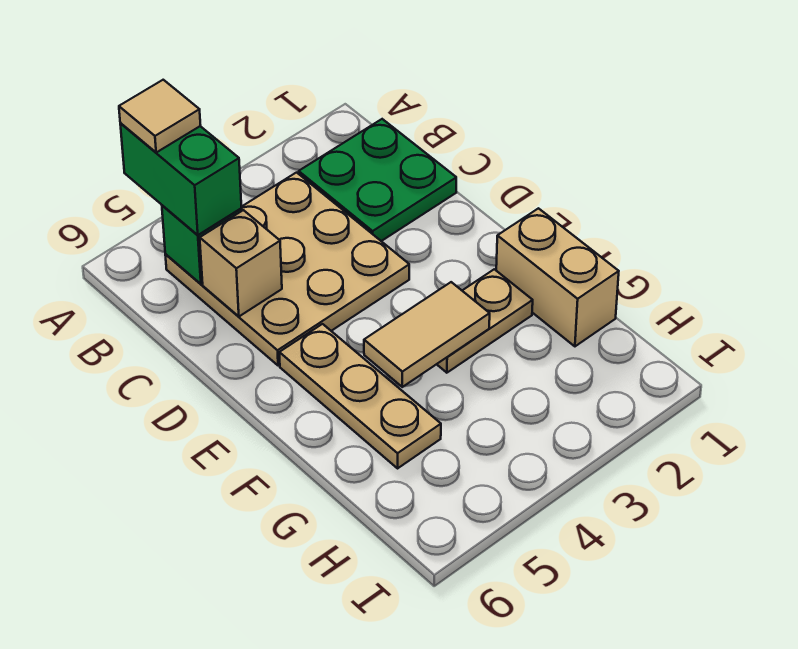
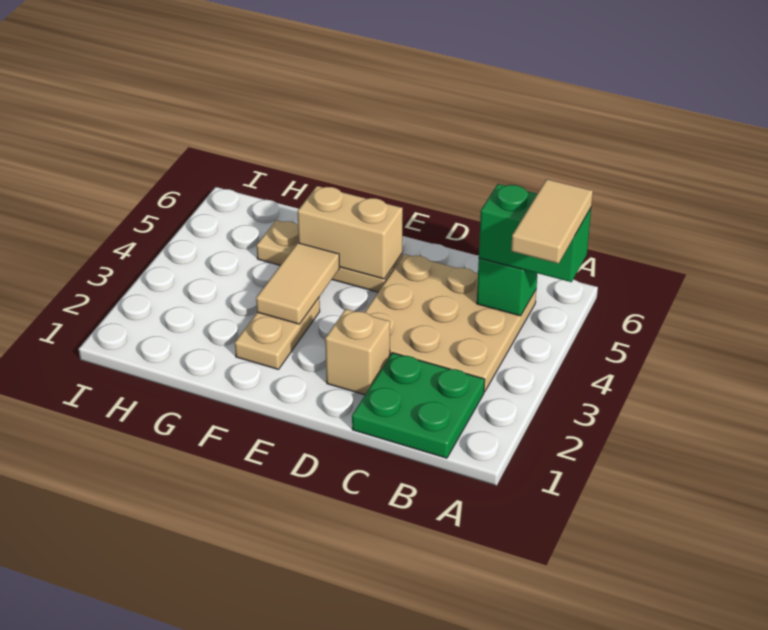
tan tile A5 level 4 -> tan tile A4:A5 level 4
tan brick C5 level 2 -> tan brick D2 level 1
tan brick F1:G1 level 1 -> tan brick E5:F5 level 2

